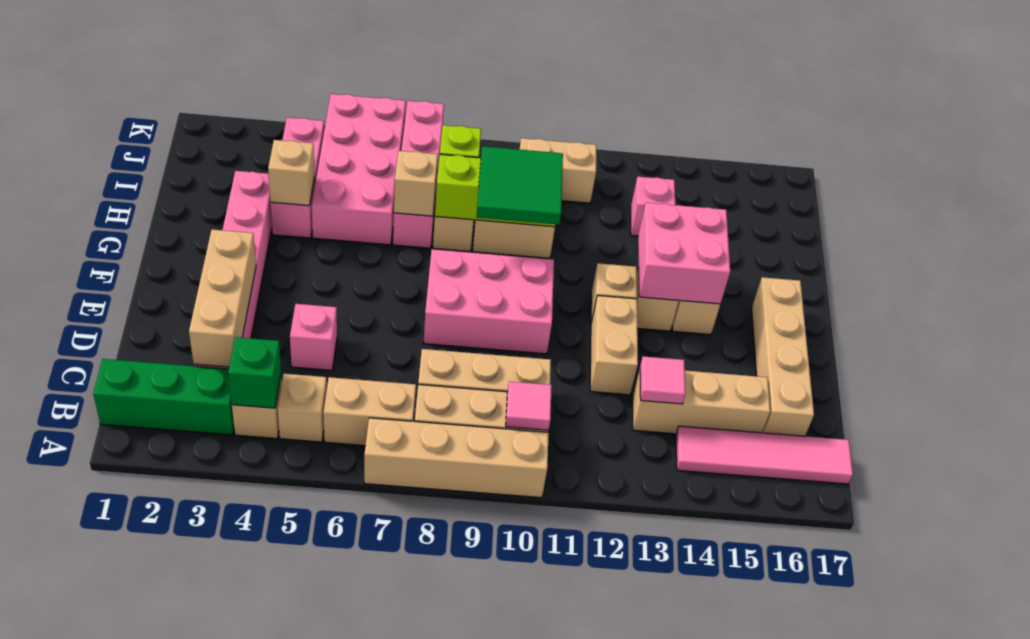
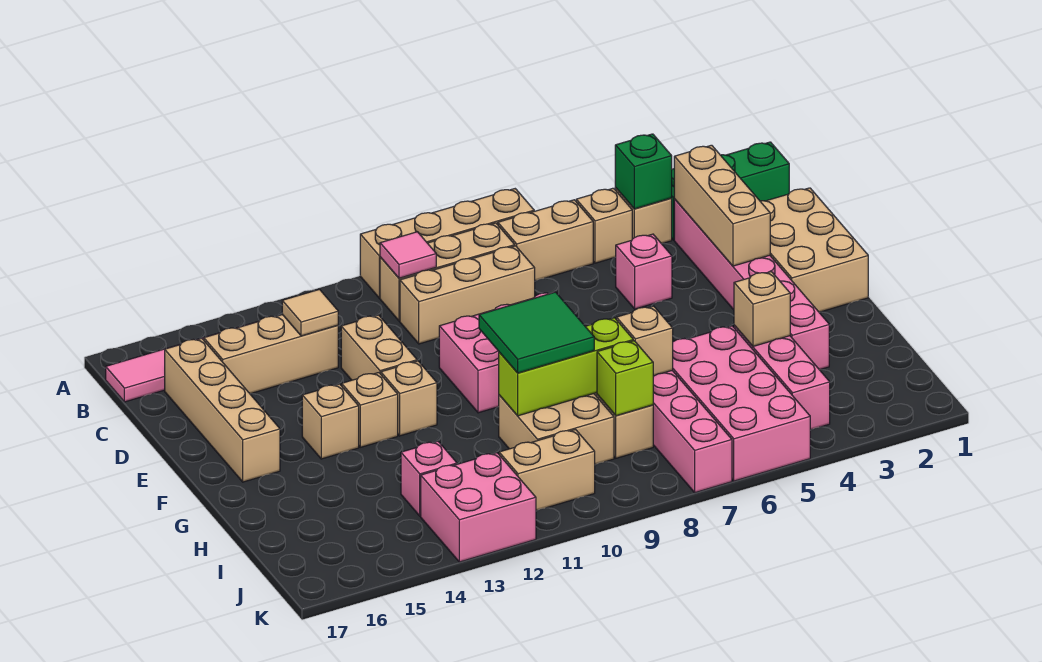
pink tile C13 level 2 -> tan tile C13 level 2
none -> tan brick D1:F2 level 1
pink brick F13:G14 level 2 -> pink brick J12:K13 level 1

